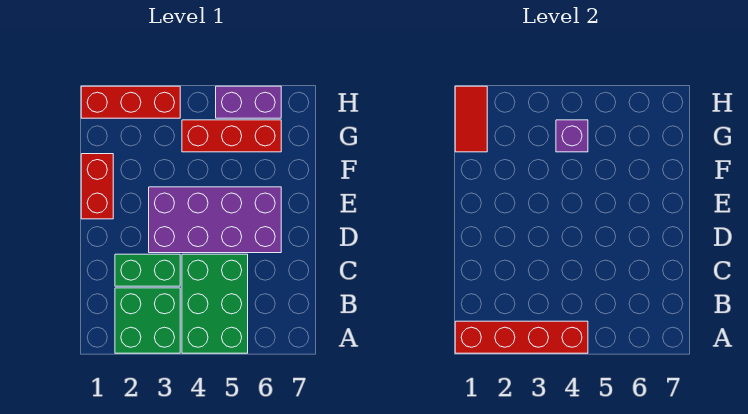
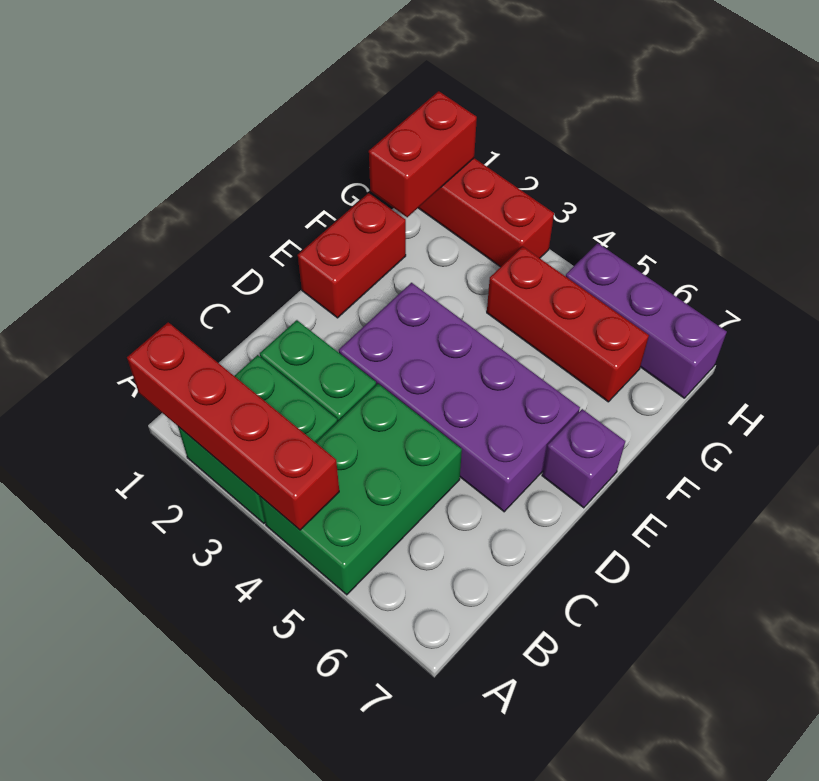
red tile G1:H1 level 2 -> red brick G1:H1 level 2
purple brick G4 level 2 -> purple brick E7 level 1
purple brick H5:H6 level 1 -> purple brick H5:H7 level 1

